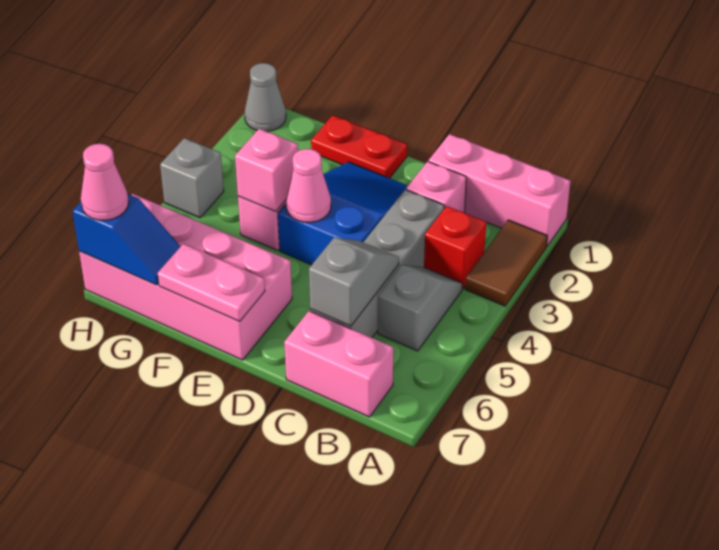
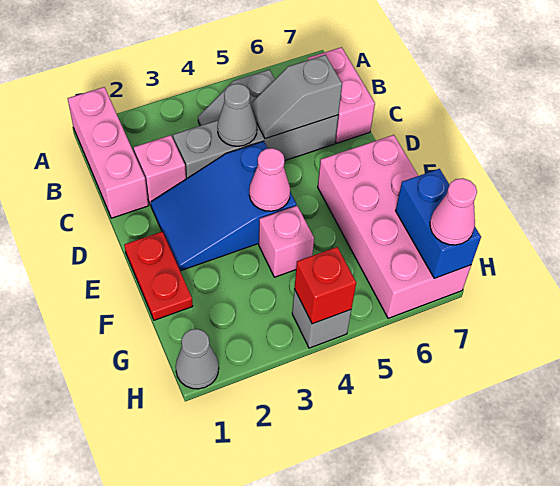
brown tile A2:A3 level 1 -> none
red brick B3 level 1 -> red brick H4 level 2
none -> grey cone C4 level 2
pink plate E7:F7 level 2 -> none
pink brick F4 level 2 -> none
blue slope G7:H7 level 2 top H -> blue brick G7:H7 level 2

